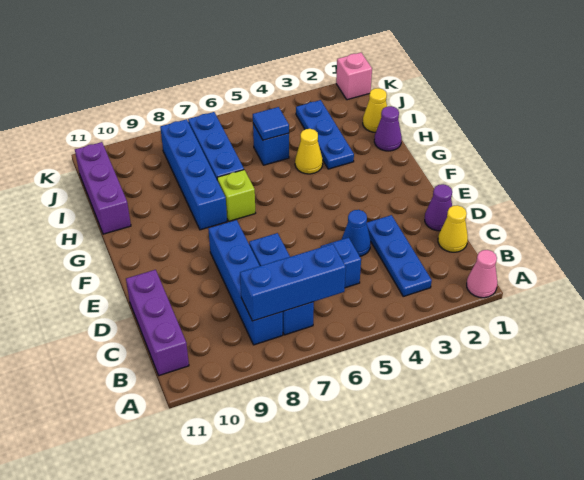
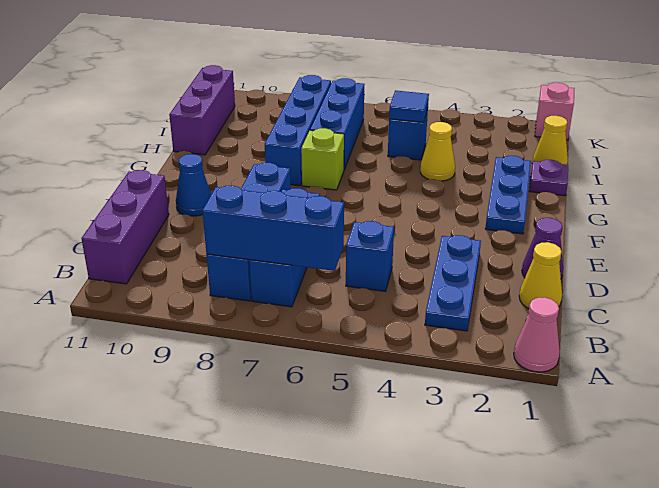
blue cone D4 level 1 -> blue cone E10 level 1
purple cone H1 level 1 -> purple plate H1 level 1
blue plate H3:J3 level 1 -> blue plate F2:H2 level 1

